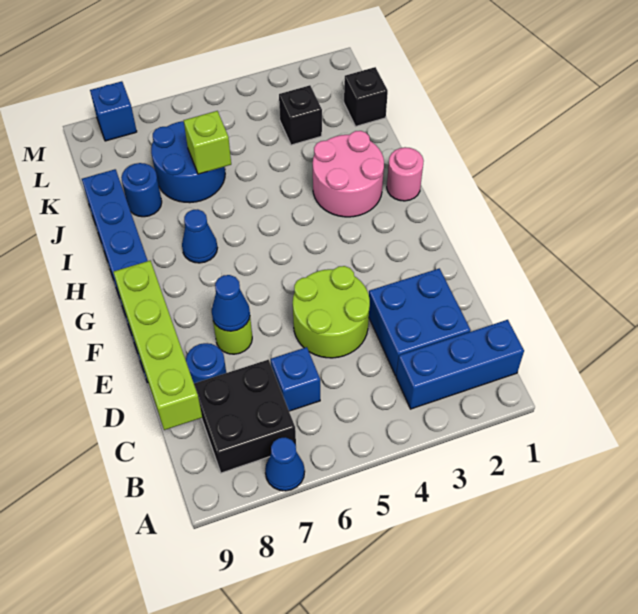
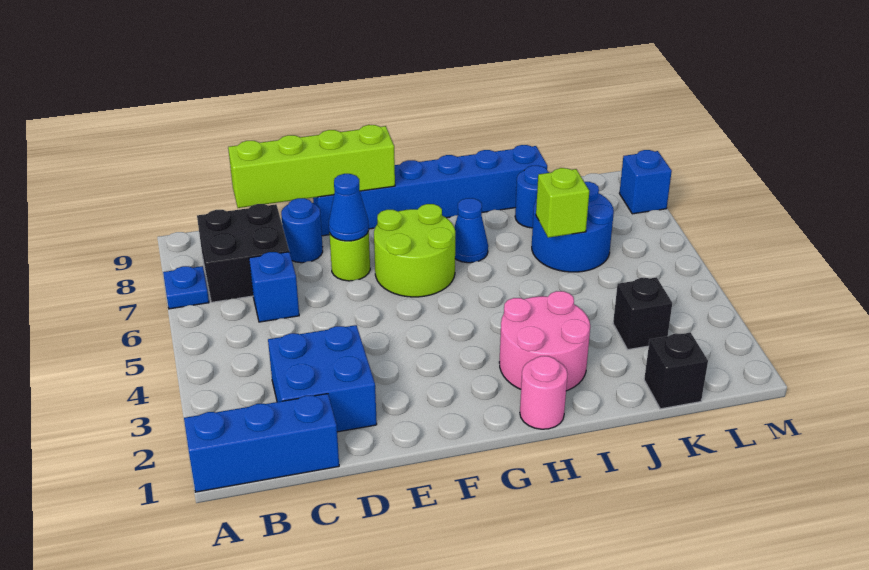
blue cone A7 level 1 -> blue plate A7 level 1
blue brick B1:B3 level 1 -> blue brick A1:C1 level 1
lime round brick D4:E5 level 1 -> lime round brick F6:G7 level 1

